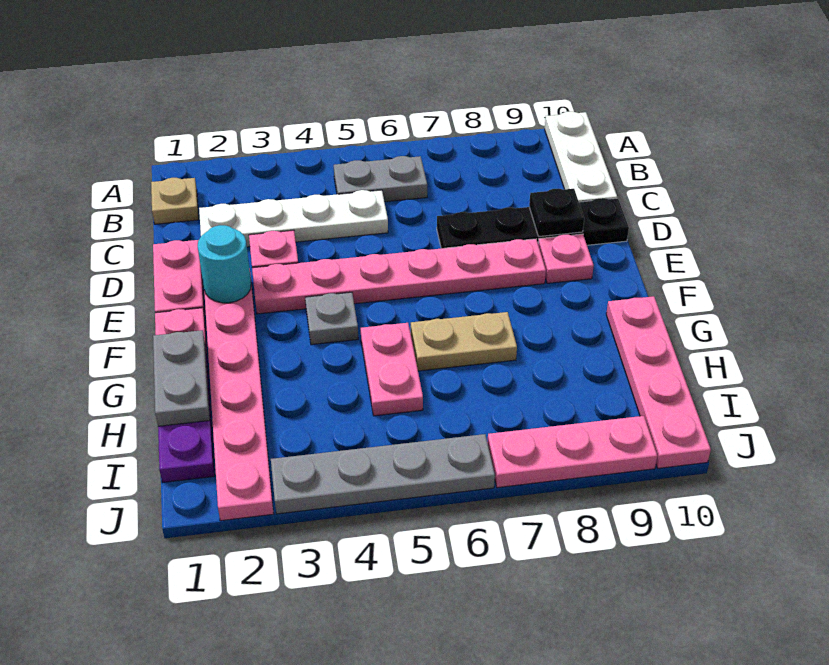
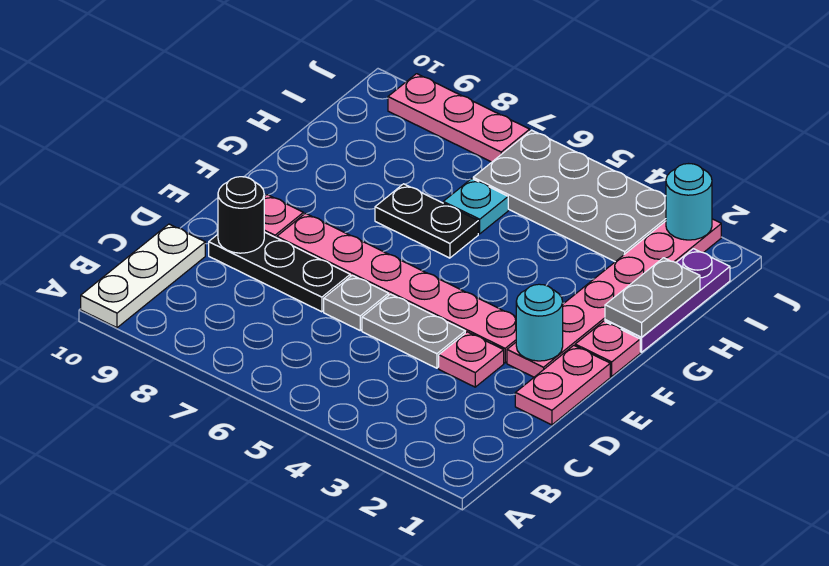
tan plate B1 level 1 -> none
grey plate B5:B6 level 1 -> grey plate D4:D5 level 1
white plate C2:C5 level 1 -> none
black plate D7:D10 level 1 -> black plate D7:D9 level 1
black plate D9 level 2 -> black round brick D9 level 2
grey plate F4 level 1 -> grey plate D6 level 1
pink plate G5:H5 level 1 -> none
tan plate G6:G7 level 1 -> black plate G6:G7 level 1
pink plate G10:J10 level 1 -> none
none -> cyan plate H6 level 1
none -> cyan round brick J2 level 2
grey plate J3:J6 level 1 -> grey plate I3:J6 level 1

